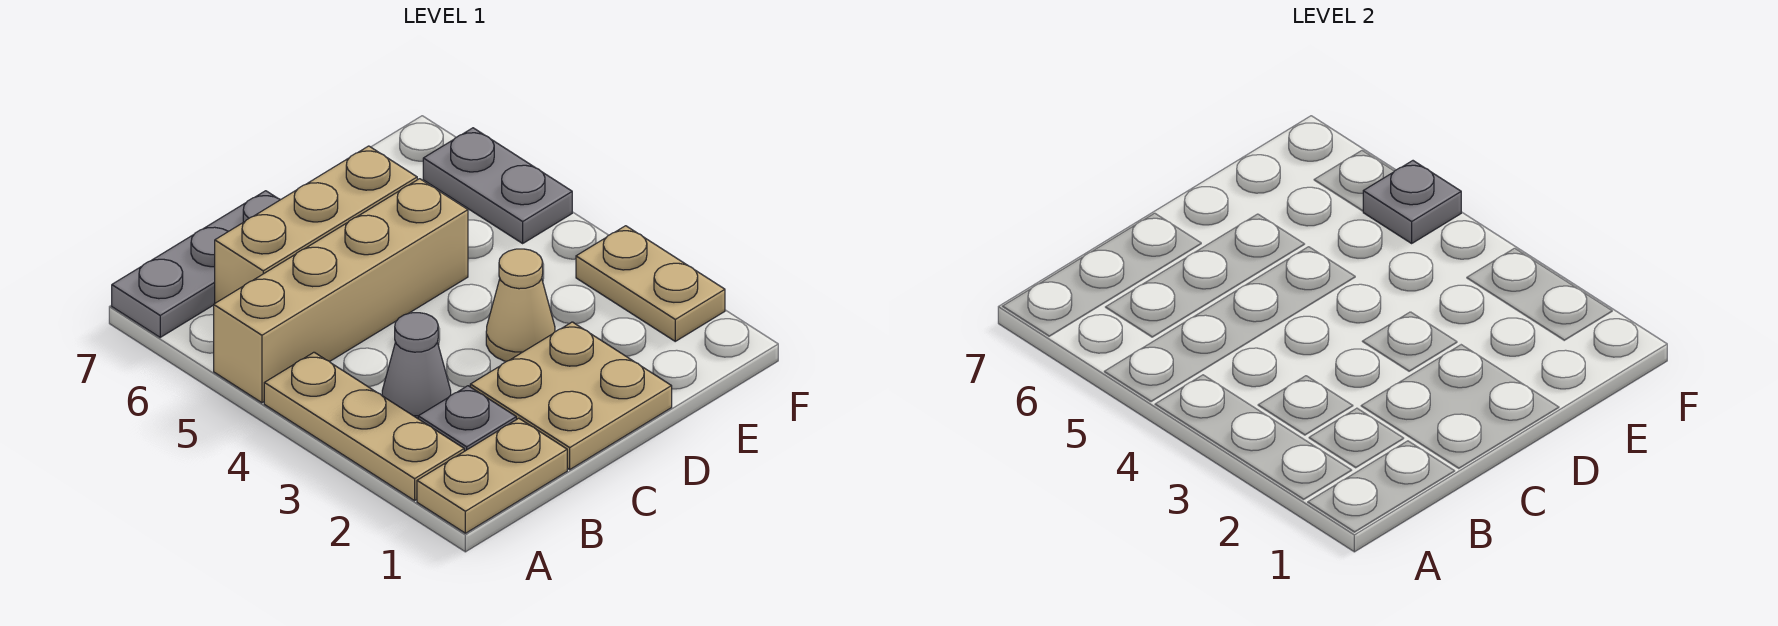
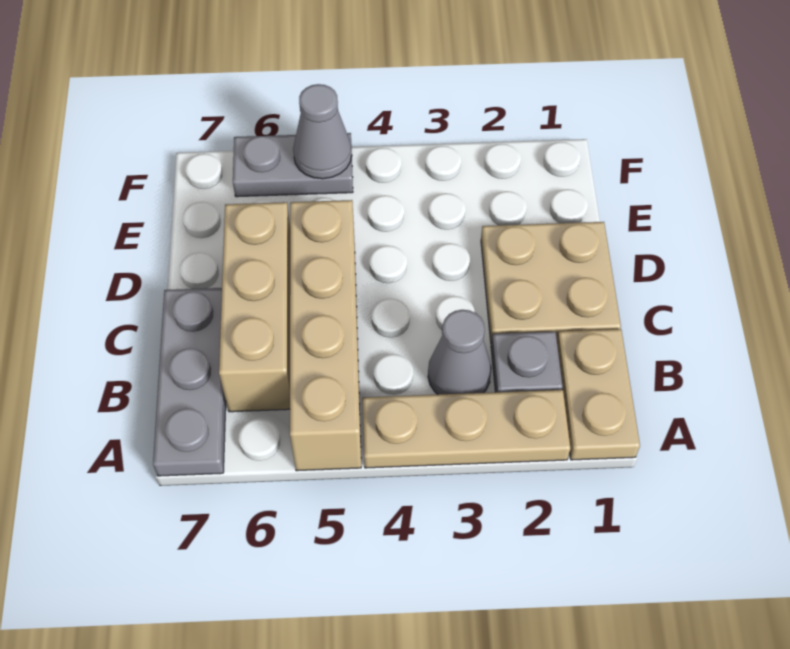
tan cone D3 level 1 -> none
tan plate F2:F3 level 1 -> none
grey plate F5 level 2 -> grey cone F5 level 2

